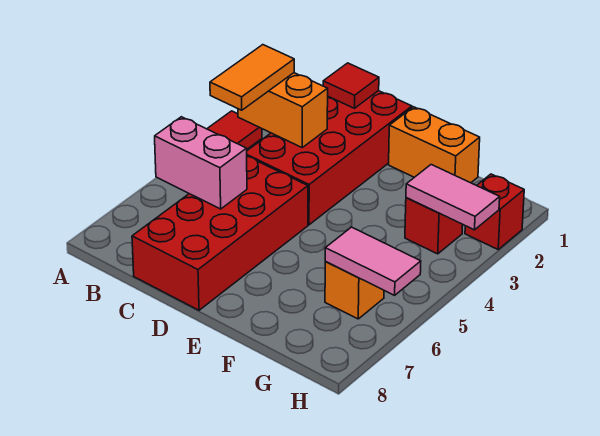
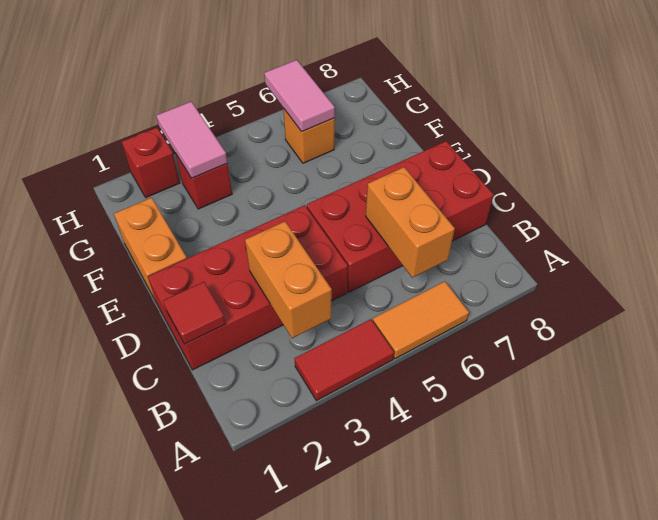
orange tile B3:B4 level 3 -> orange tile A5:A6 level 1
pink brick B6:C6 level 2 -> orange brick B6:C6 level 2

